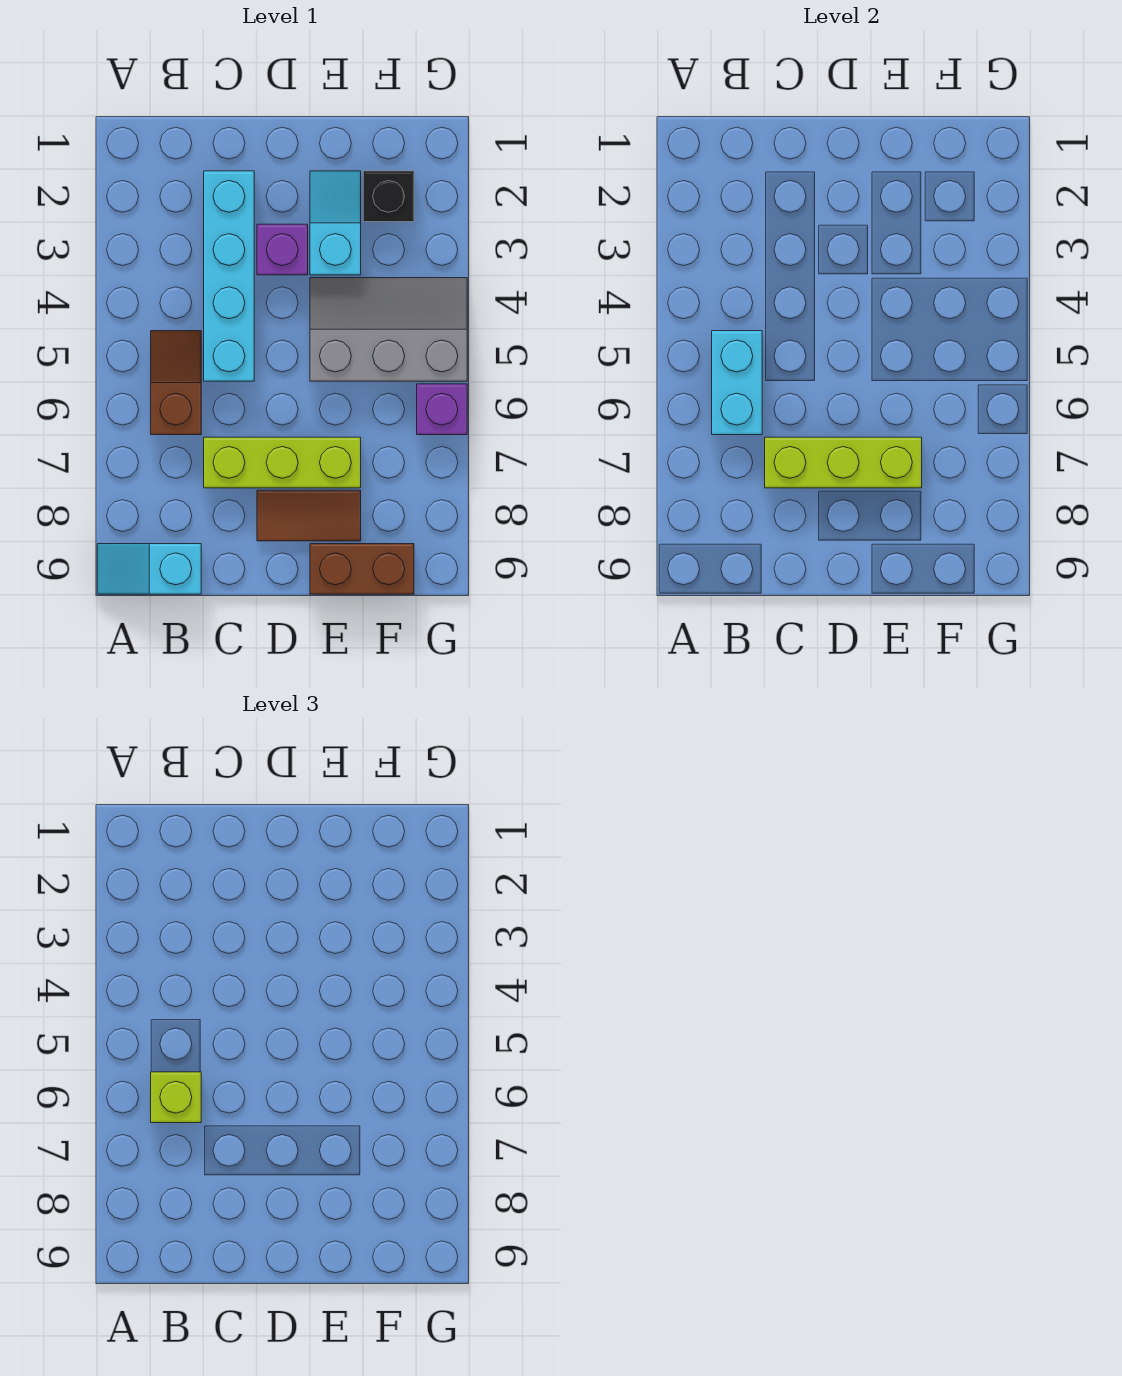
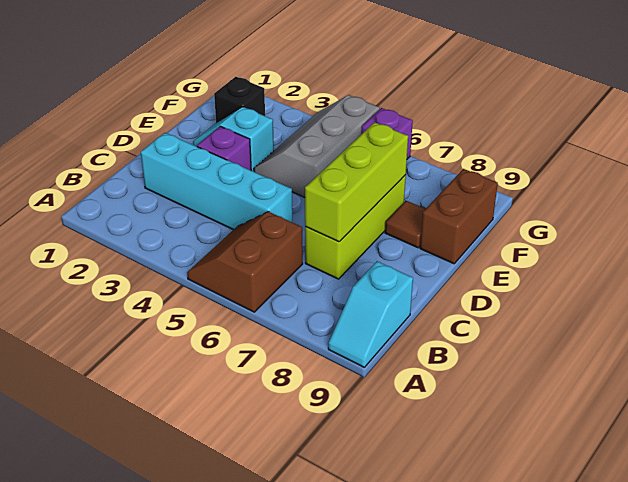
brown slope B5:B6 level 1 top 6 -> brown slope A5:B6 level 1 top 6
cyan brick B5:B6 level 2 -> none
lime brick B6 level 3 -> none
brown tile D8:E8 level 1 -> brown tile E8 level 1

